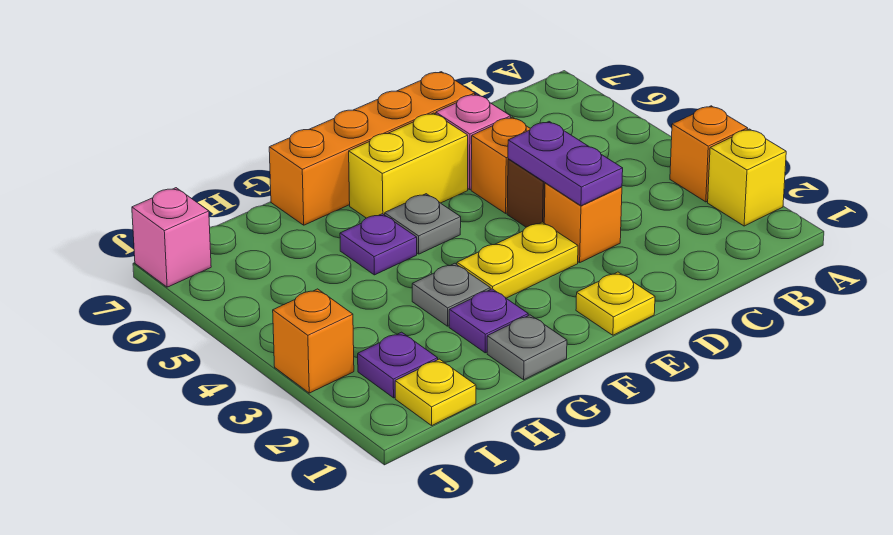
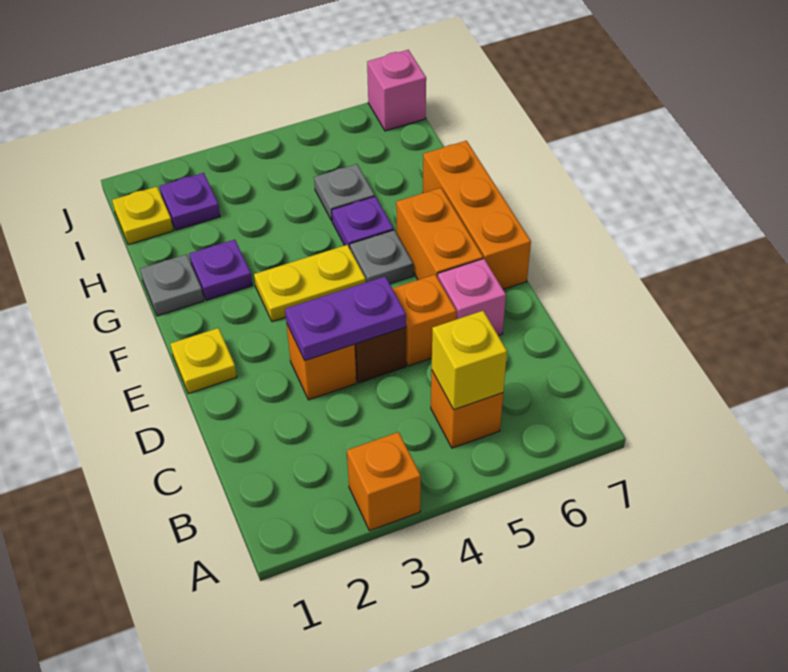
yellow brick A2 level 1 -> yellow brick B5 level 2
orange brick D7:G7 level 1 -> orange brick E7:G7 level 1
yellow plate E3:F3 level 1 -> yellow plate F3:F4 level 1
yellow brick E6:F6 level 1 -> orange brick E6:F6 level 1
grey plate G3 level 1 -> grey plate H5 level 1
orange brick J3 level 1 -> orange brick B5 level 1

